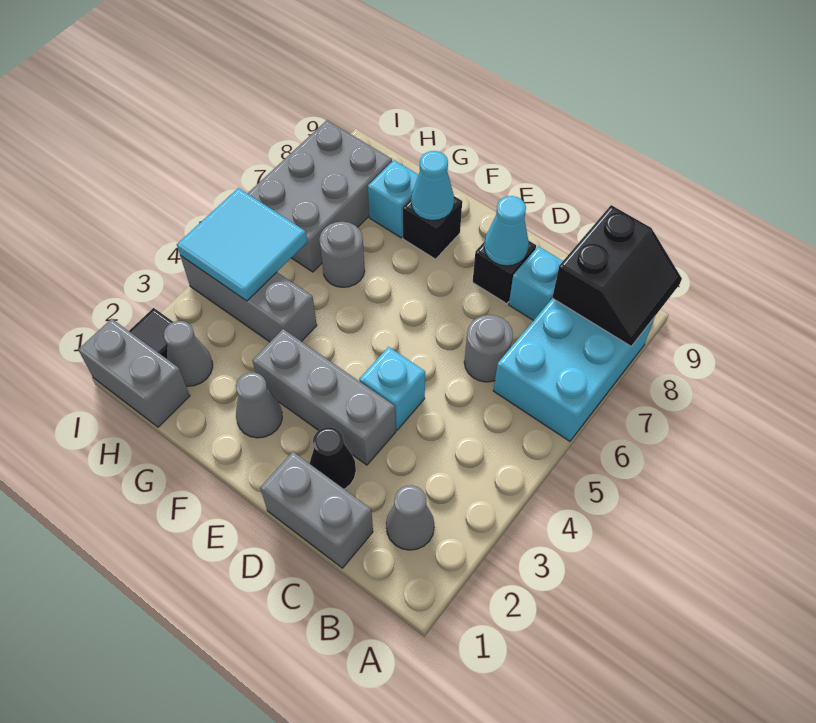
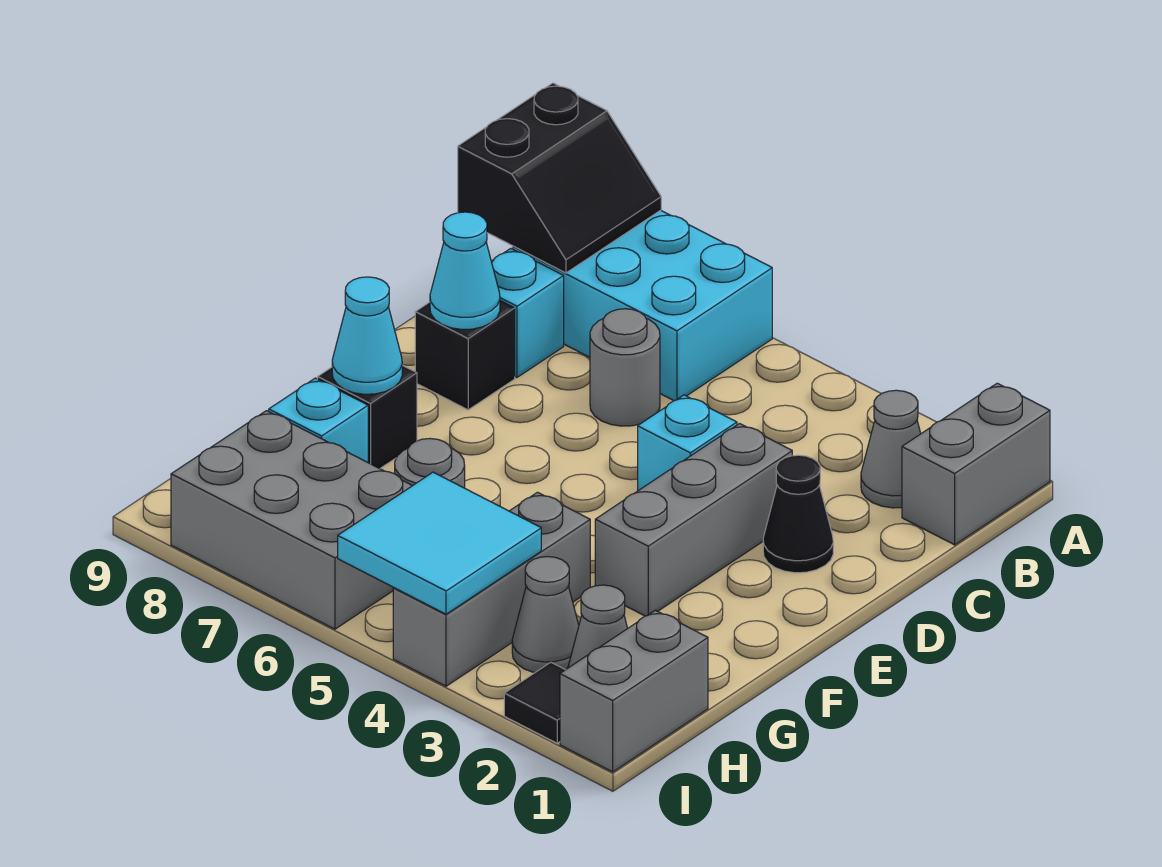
black slope A8:B9 level 2 top B -> black slope A8:B9 level 2 top 9
grey brick C1:D1 level 1 -> grey brick A1:B1 level 1
grey cone F2 level 1 -> grey cone H3 level 1

